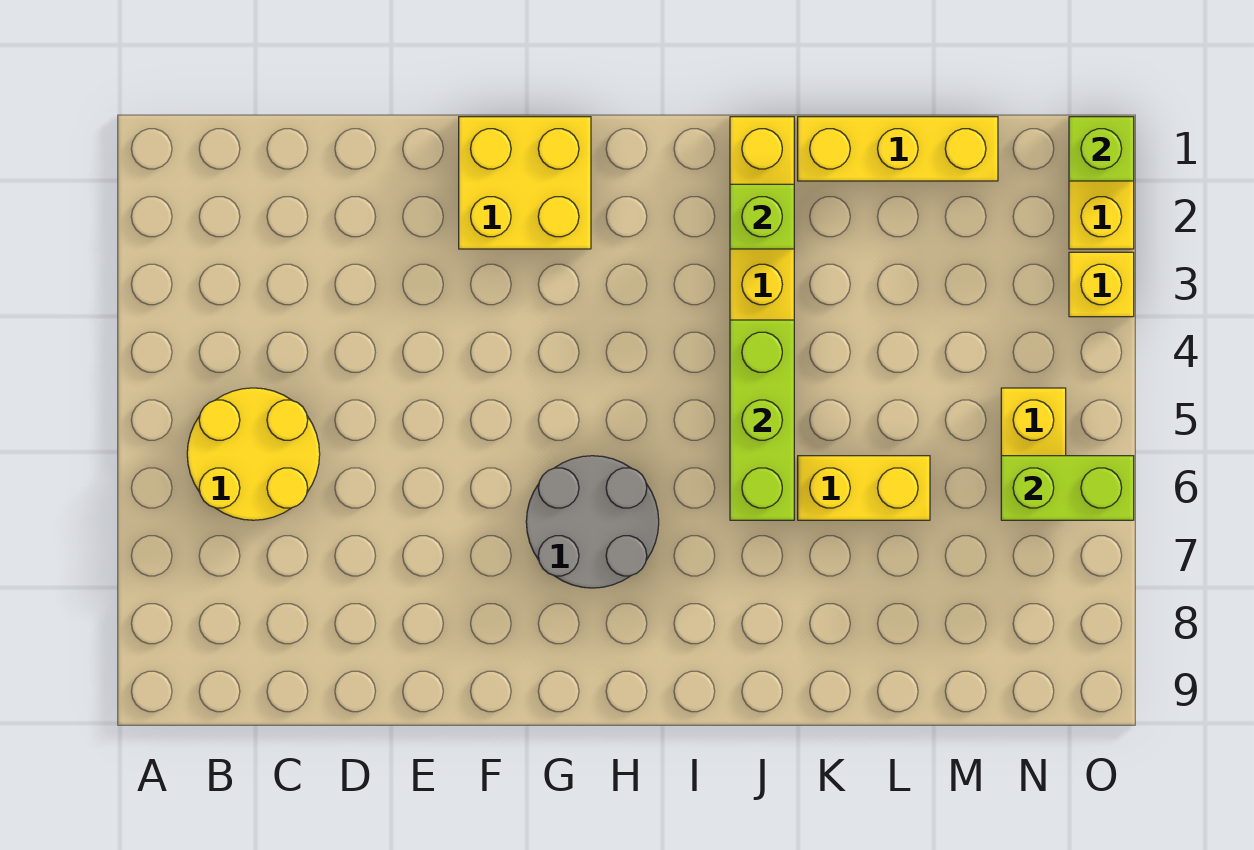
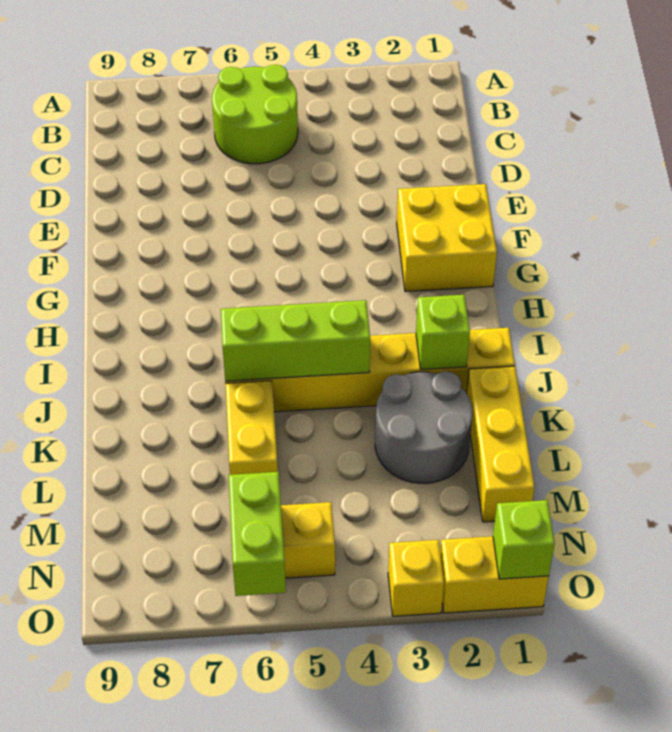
yellow round brick B5:C6 level 1 -> lime round brick B5:C6 level 1
grey round brick G6:H7 level 1 -> grey round brick K2:L3 level 1

